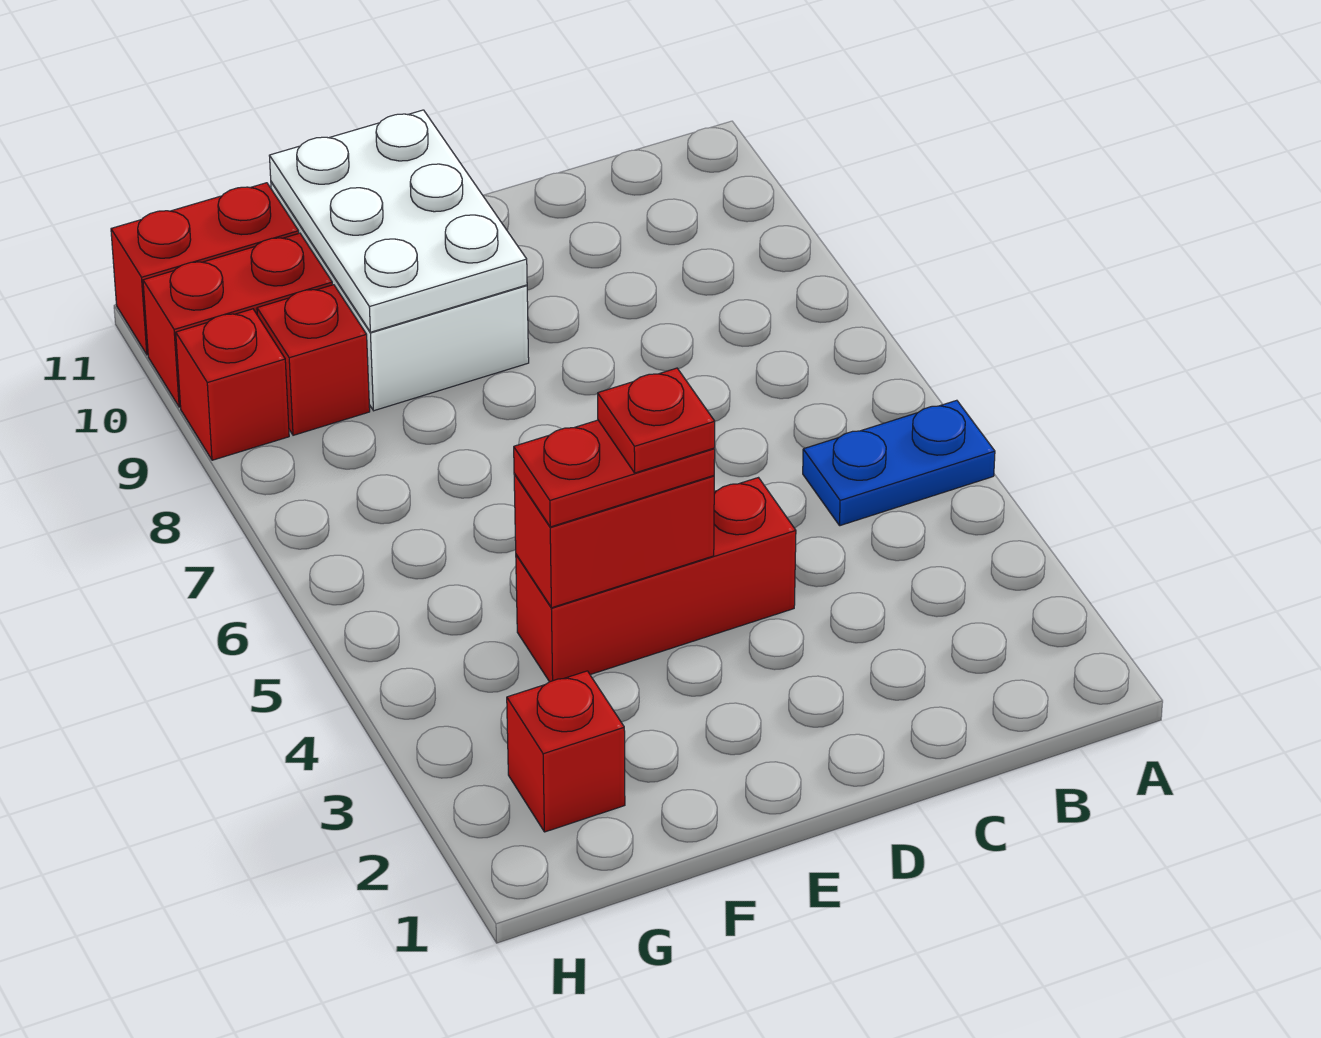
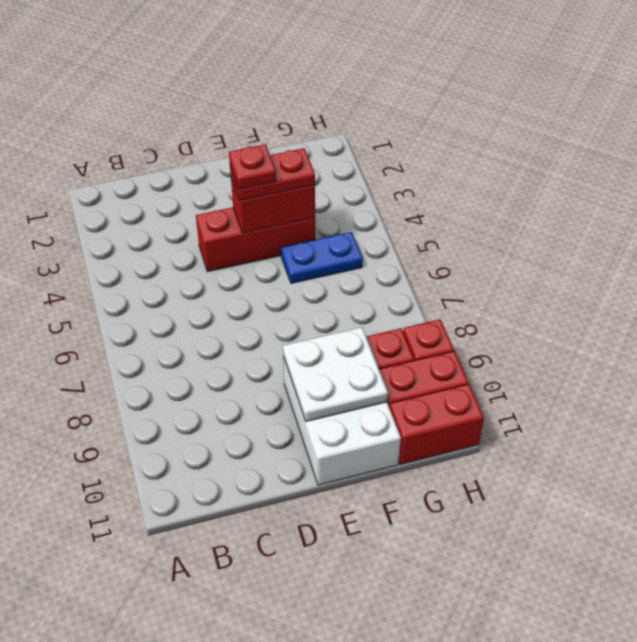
blue plate A5:B5 level 1 -> blue plate F5:G5 level 1
white plate E9:F11 level 2 -> white plate E9:F10 level 2
red brick G2 level 1 -> none

